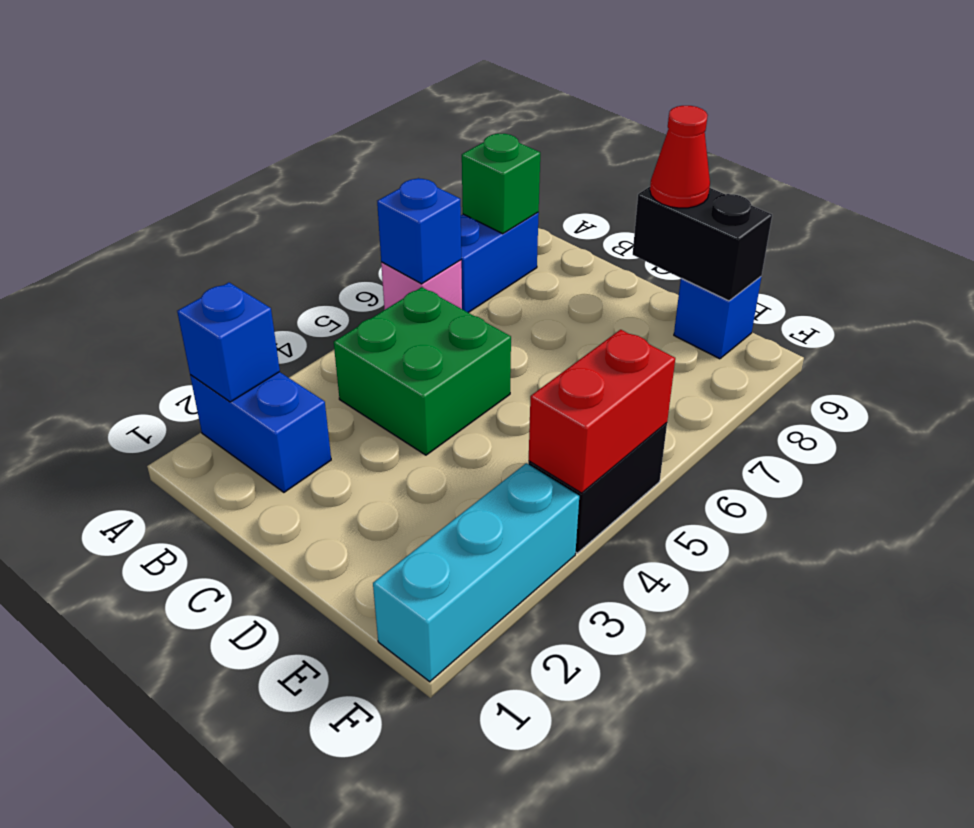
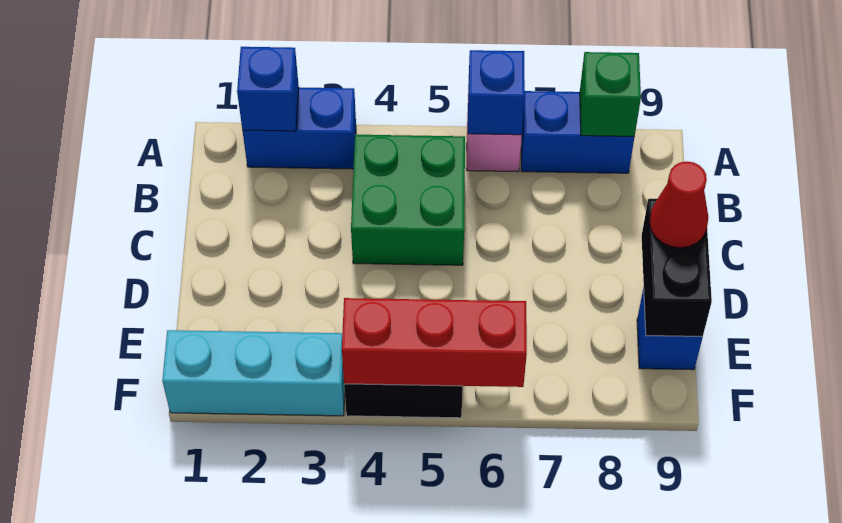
blue brick A2:B2 level 1 -> blue brick A2:A3 level 1
red brick F4:F5 level 2 -> red brick F4:F6 level 2

